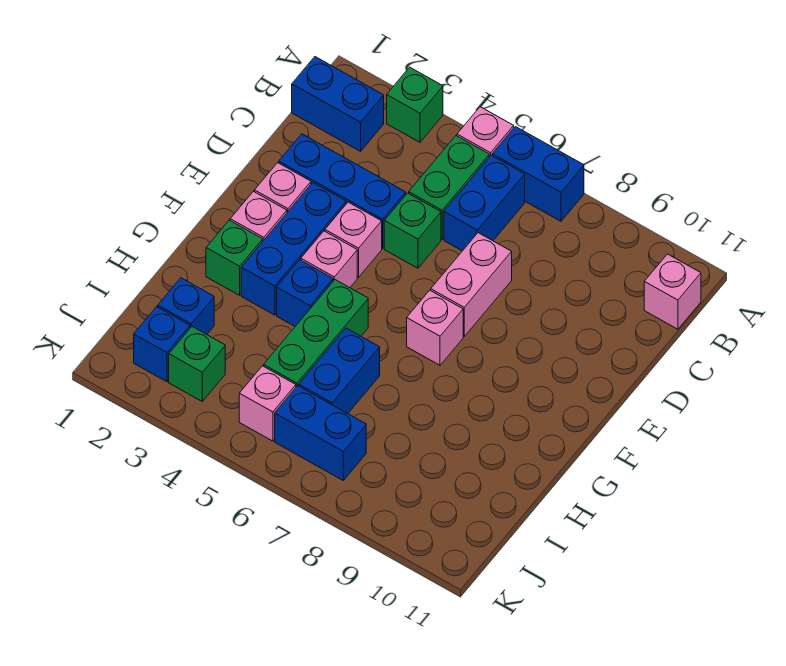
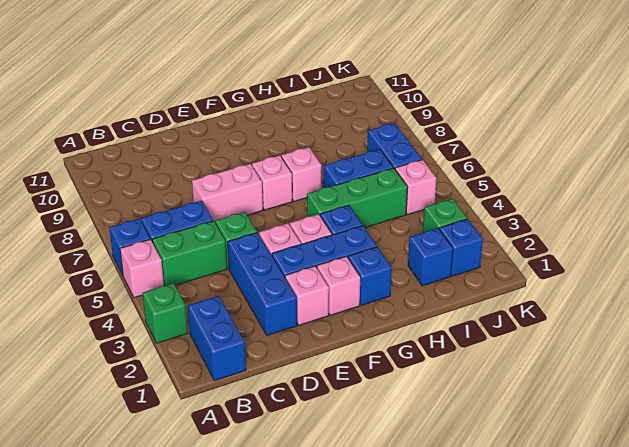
blue brick A6:A7 level 1 -> blue brick A6 level 1
pink brick B11 level 1 -> pink brick G7 level 1
green brick G2 level 1 -> blue brick G2 level 1

